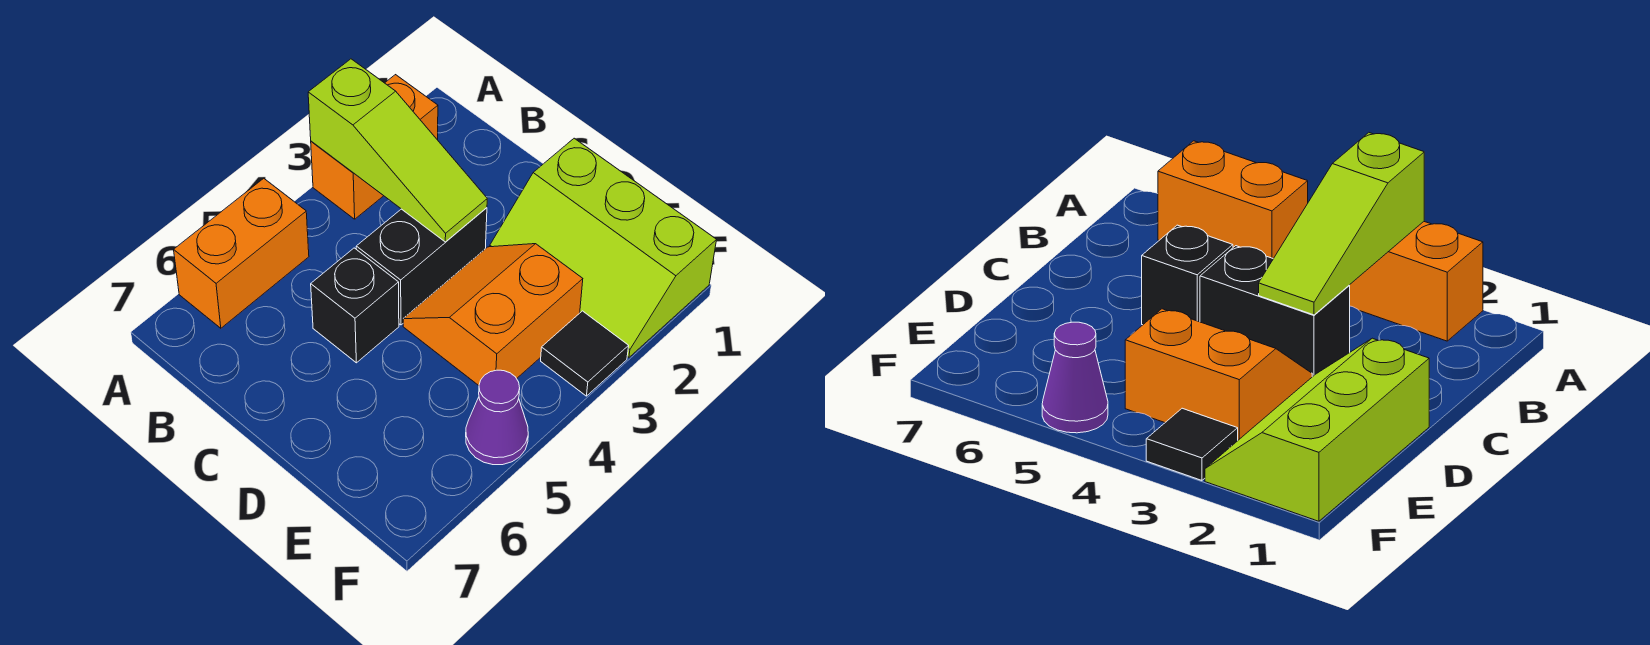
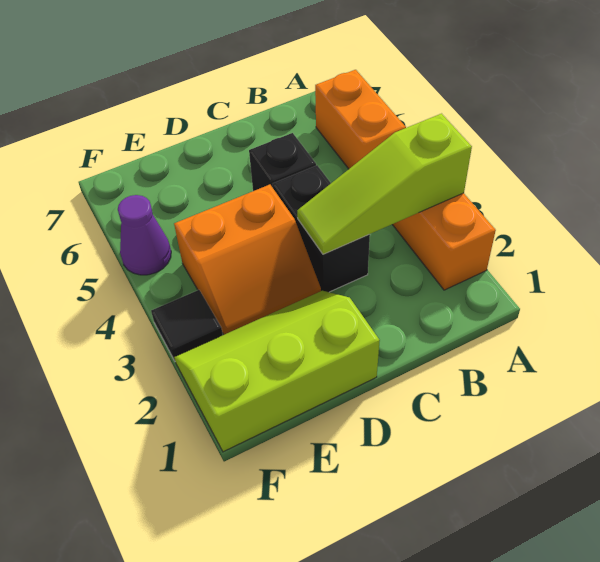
orange slope D3:E4 level 1 top E -> orange slope D3:E4 level 1 top 4

